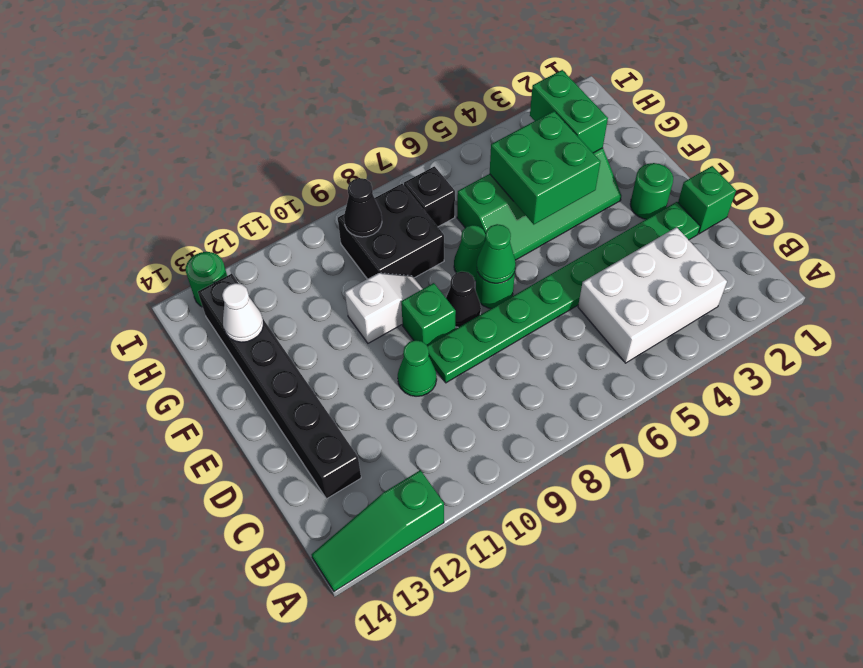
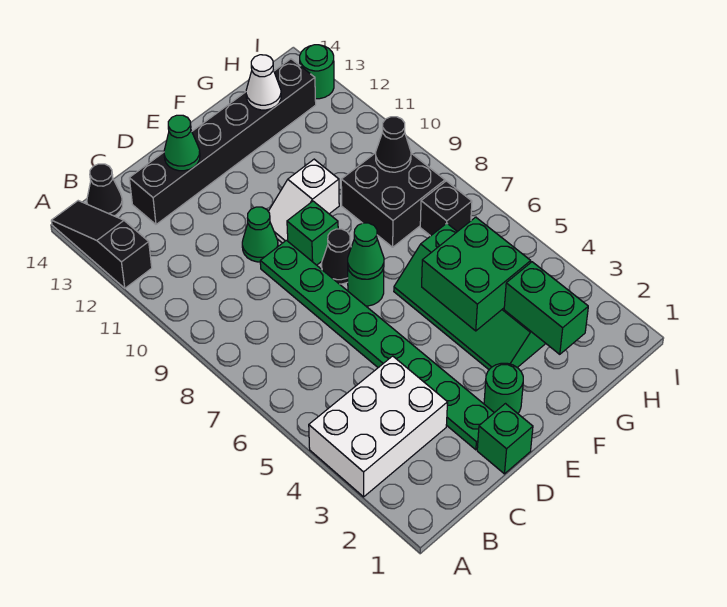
green slope A12:A14 level 1 top 12 -> black slope A12:A14 level 1 top 12
white brick B3:C5 level 1 -> white brick A3:C4 level 1
none -> black cone B14 level 1
green cone F7 level 1 -> green cone D13 level 2
white slope F9:F10 level 1 top 10 -> white slope E10:F10 level 1 top F
green brick G3:H3 level 2 -> green brick G2:G3 level 2

